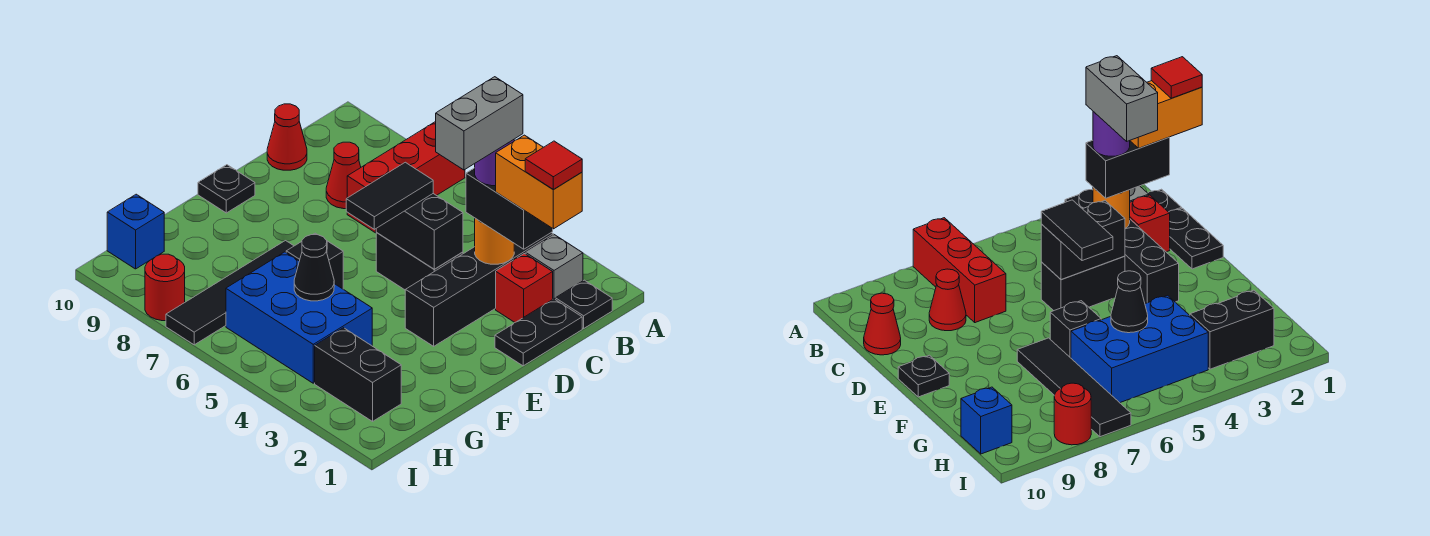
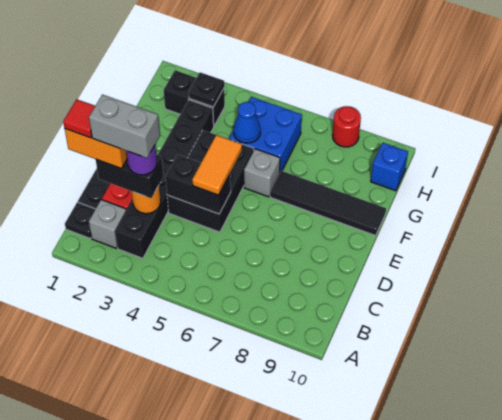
red brick A7:C7 level 1 -> none
black brick B3:E3 level 1 -> black brick B3:G3 level 1
grey brick C3:D3 level 5 -> grey brick C2:C3 level 5
red cone C8 level 1 -> none
red cone C10 level 1 -> none
black brick D4:D5 level 1 -> black brick D4:F5 level 1
black tile D5:E5 level 3 -> orange tile D5:E5 level 3
black plate E10 level 1 -> black plate H3 level 2
black brick F6 level 1 -> grey brick F6 level 1
black tile F7:I7 level 1 -> black tile F7:F10 level 1
blue brick G4:H6 level 1 -> blue brick G5:H6 level 1
black cone G5 level 2 -> blue cone G5 level 2

